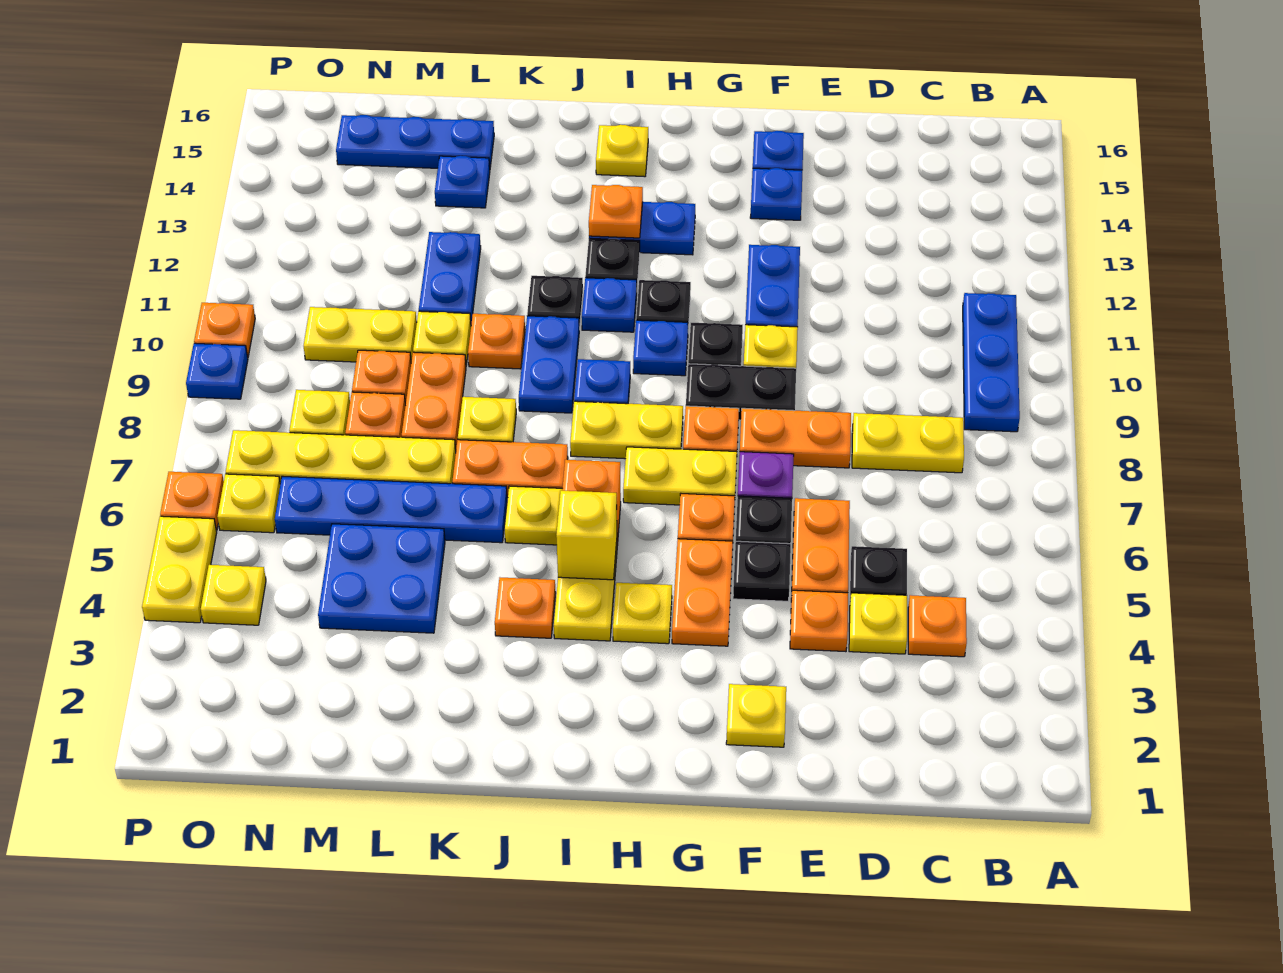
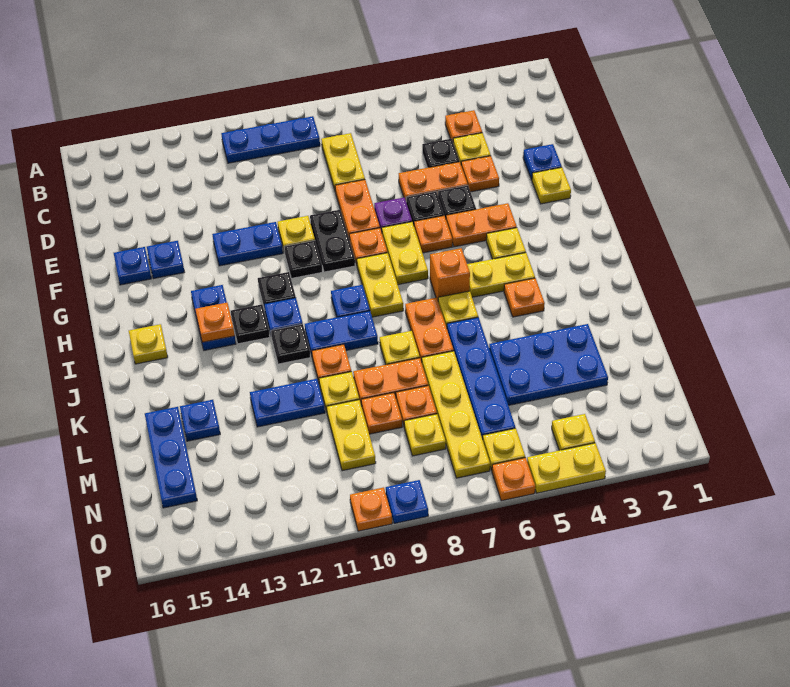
blue plate H10 level 1 -> blue plate E2 level 1
yellow brick I5 level 2 -> none
blue plate L4:M5 level 1 -> blue plate L3:M5 level 1

